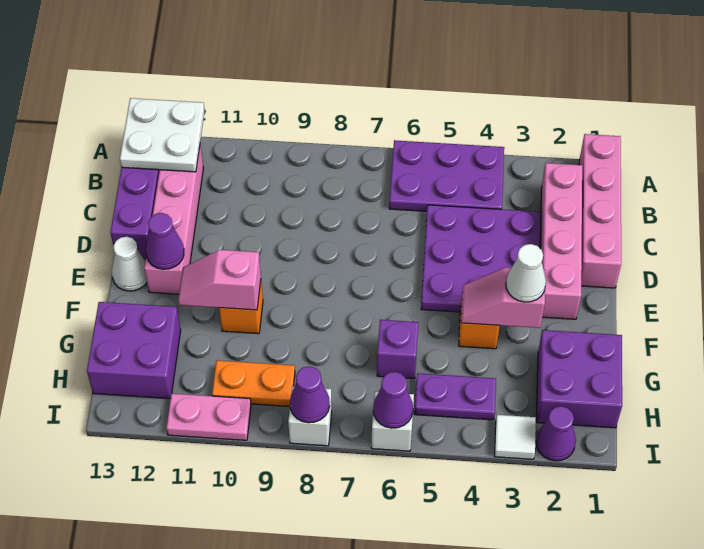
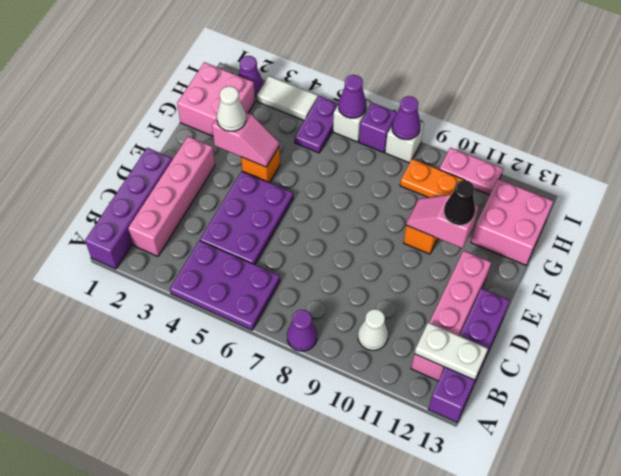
pink brick A1:D1 level 1 -> purple brick A1:D1 level 1
white plate A12:B13 level 2 -> white plate B12:B13 level 2
purple plate C3:E5 level 1 -> purple plate C4:E5 level 1
purple cone E12 level 2 -> purple cone A8 level 1
white cone E13 level 1 -> white cone B10 level 1
pink slope F10:F11 level 2 top 10 -> pink slope F10:F11 level 2 top 11
none -> black cone F11 level 3
purple brick G1:H2 level 1 -> pink brick G1:H2 level 1
purple brick G6 level 1 -> purple brick I7 level 1
purple brick G12:H13 level 1 -> pink brick G12:H13 level 1
purple plate H4:H5 level 1 -> purple plate H5:I5 level 1
white tile I3 level 1 -> white tile I3:I4 level 1

